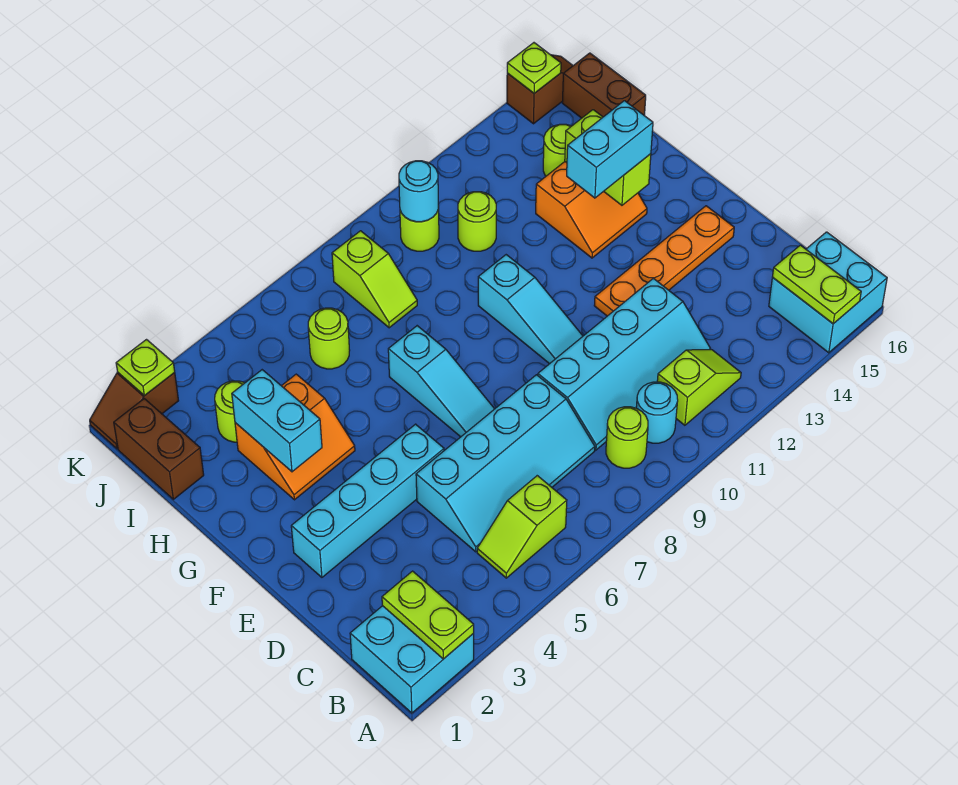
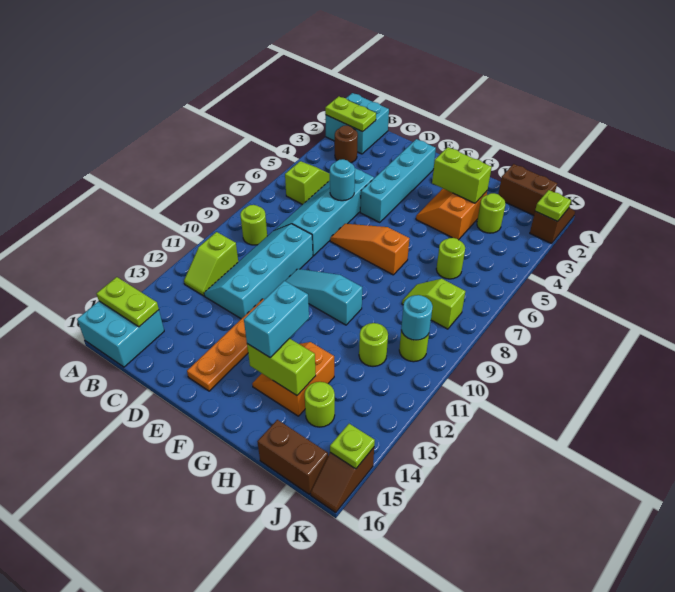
none -> brown round brick B3 level 1
cyan round brick B10 level 1 -> cyan round brick D6 level 2
cyan slope E7:G7 level 1 top G -> orange slope E7:G7 level 1 top G
cyan brick G3:H3 level 2 -> lime brick G3:H3 level 2

